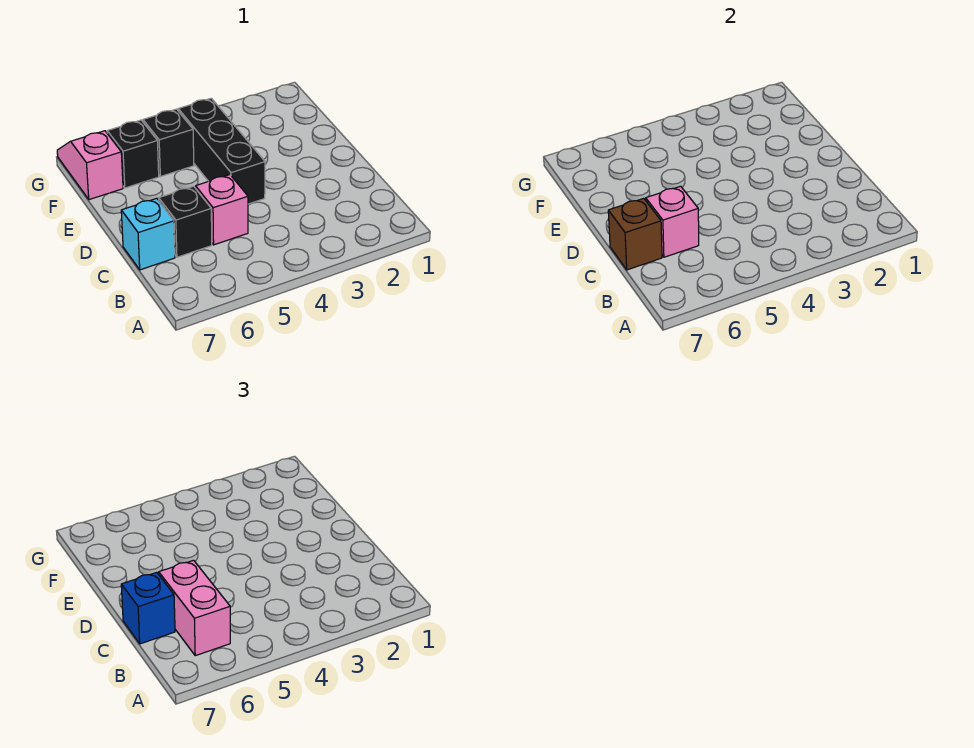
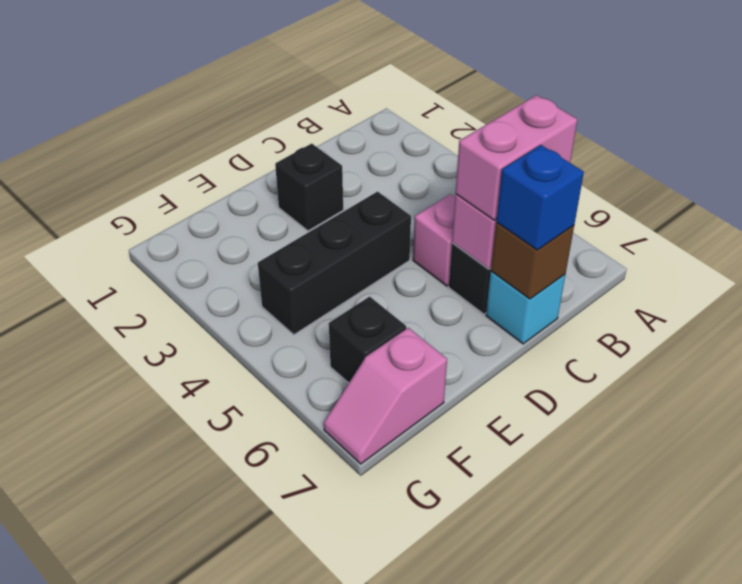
black brick F5 level 1 -> black brick D2 level 1

